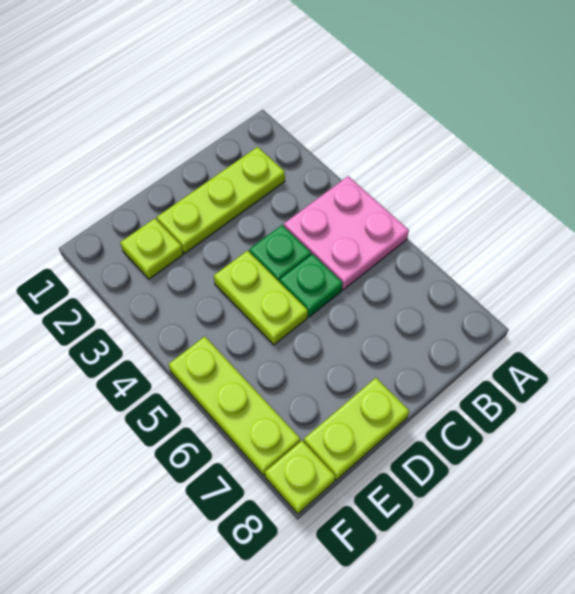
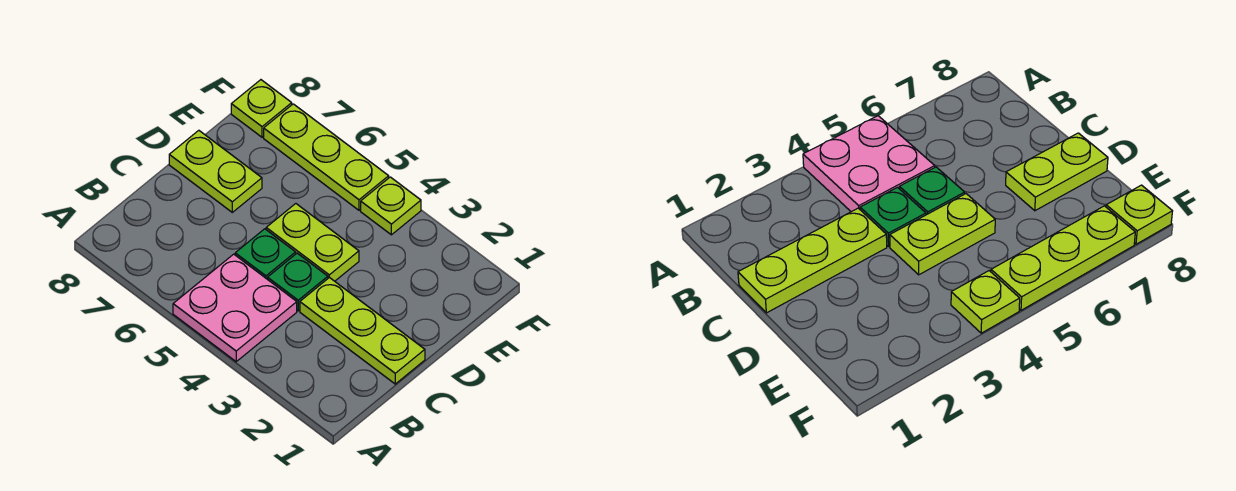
lime plate B2:D2 level 1 -> lime plate C1:C3 level 1
lime plate D8:E8 level 1 -> lime plate D7:D8 level 1
lime plate E2 level 1 -> lime plate F4 level 1

